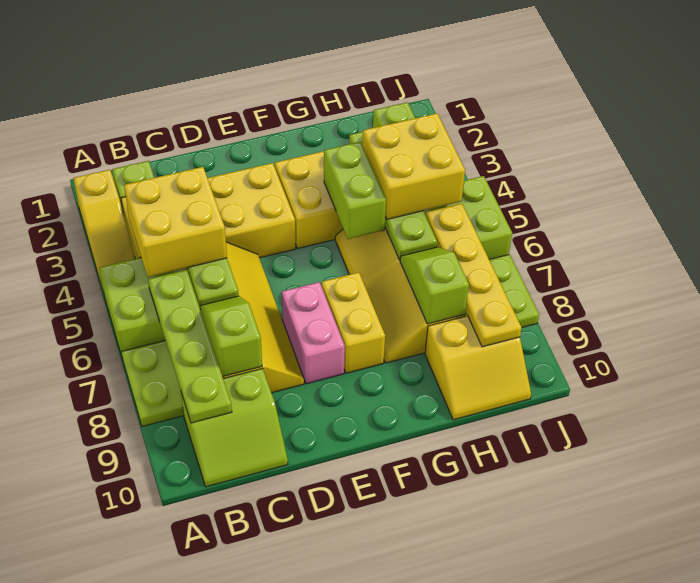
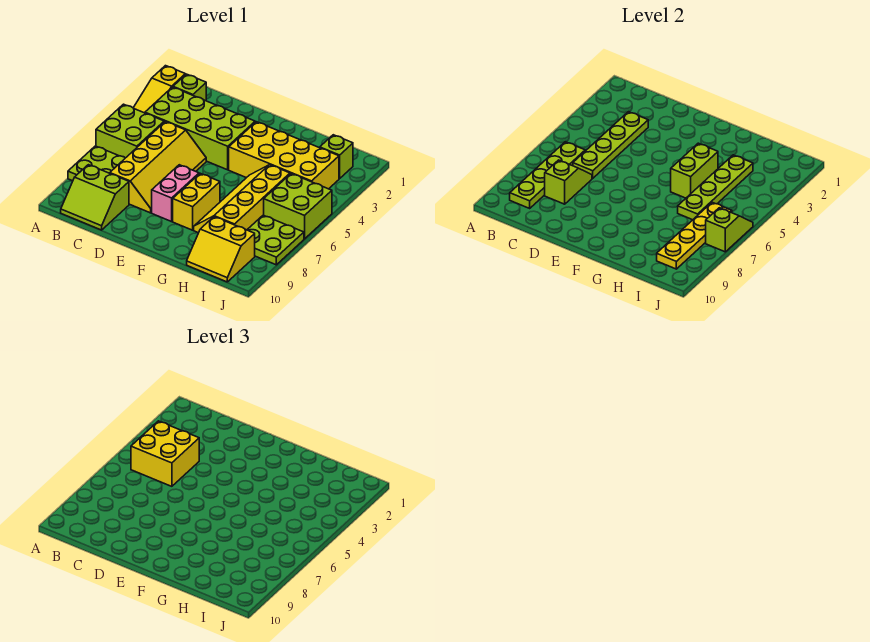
yellow brick B3:E4 level 1 -> lime brick B3:E4 level 1
yellow brick H4:I5 level 3 -> none
lime slope H7:H8 level 2 top 8 -> lime slope J6:J7 level 2 top 7

